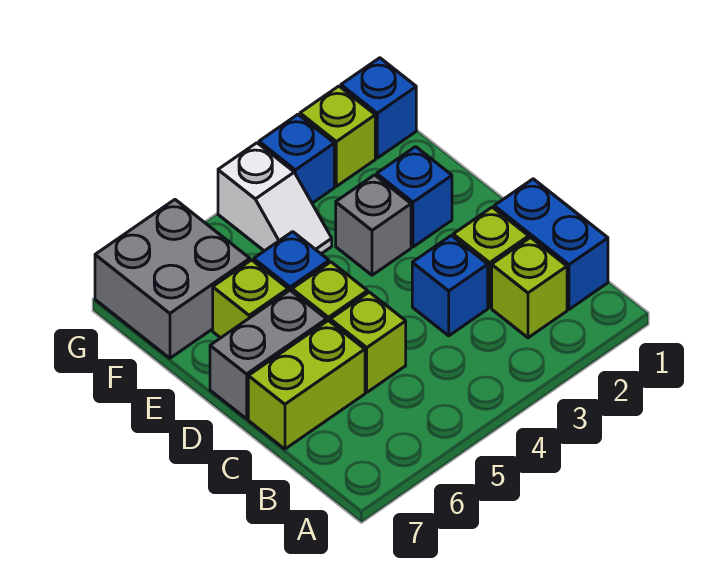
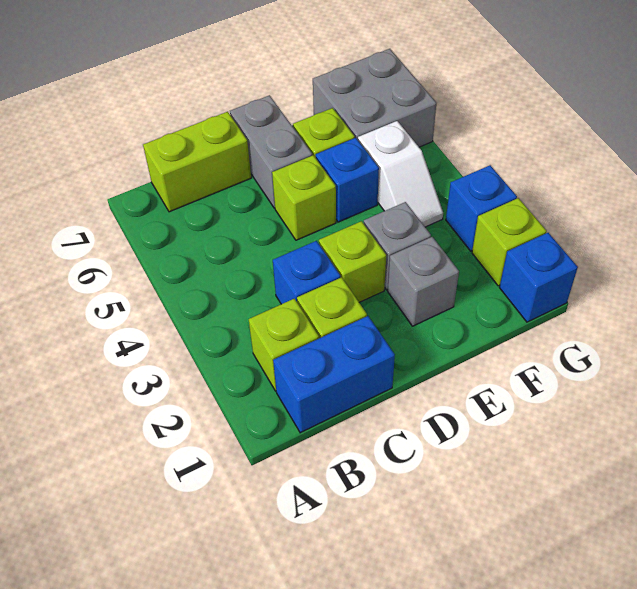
lime brick C5 level 1 -> lime brick D3 level 1
lime brick C6:C7 level 1 -> lime brick B7:C7 level 1
blue brick E2 level 1 -> grey brick E2 level 1
white slope F4:G4 level 1 top G -> white slope F4:F5 level 1 top 5

